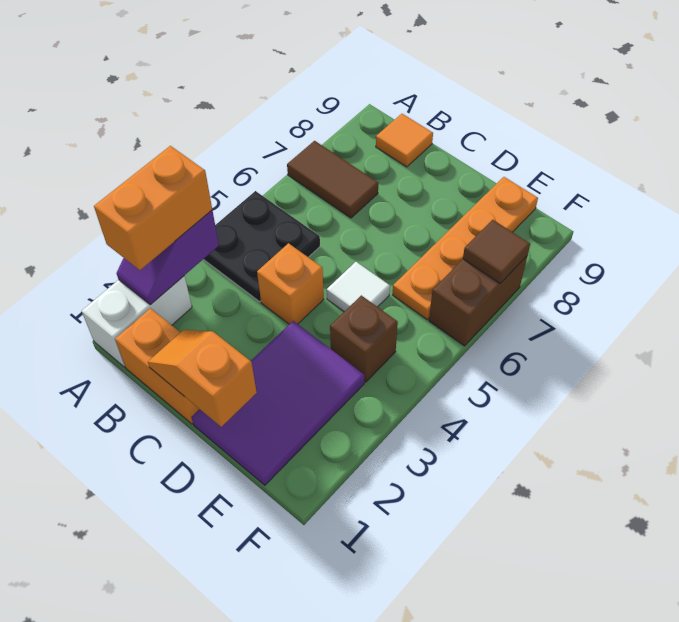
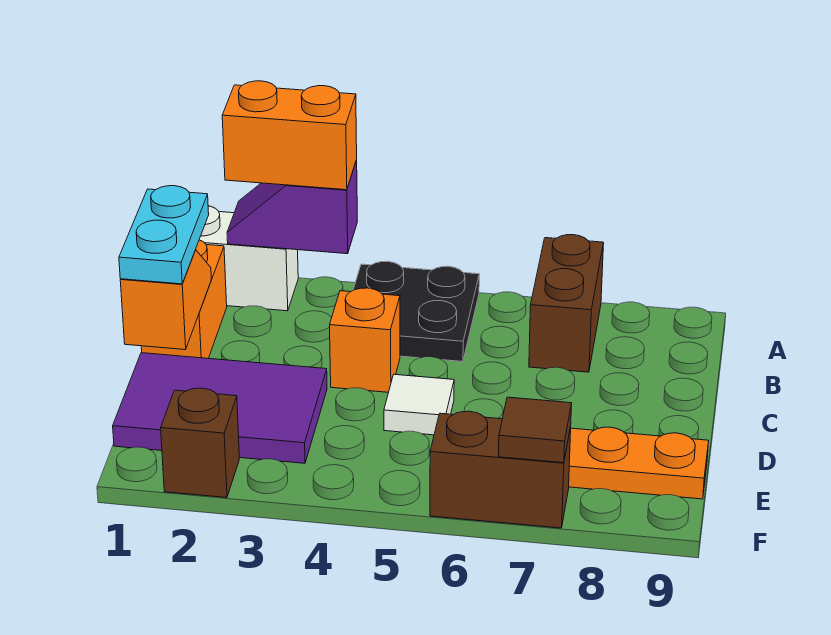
brown tile A7:B7 level 1 -> brown brick A7:B7 level 1
orange tile B9 level 1 -> none
none -> cyan plate C1:D1 level 3
brown brick E4 level 1 -> brown brick F2 level 1

